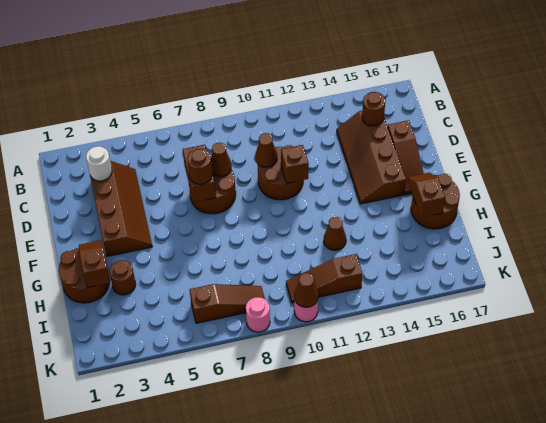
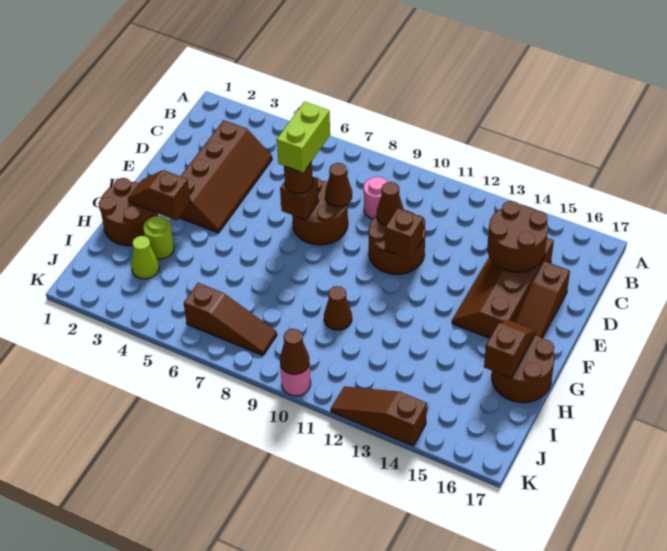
white round brick C3 level 2 -> none
brown round brick C15 level 2 -> brown round brick C14:D15 level 2
brown brick D7:E7 level 2 -> brown brick E7 level 2
none -> lime brick D7:E7 level 4
brown slope G2:H2 level 2 top H -> brown slope G2:G3 level 2 top 3
brown round brick H3 level 1 -> lime round brick H3 level 1
brown cone H12 level 1 -> brown cone H10 level 1
none -> lime cone I3 level 1
brown slope J10:J12 level 1 top 12 -> brown slope K12:K14 level 1 top 14
pink round brick K8 level 1 -> pink round brick C9 level 1

